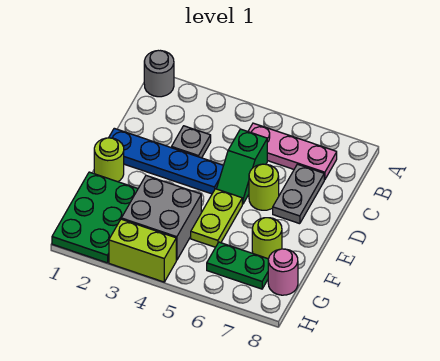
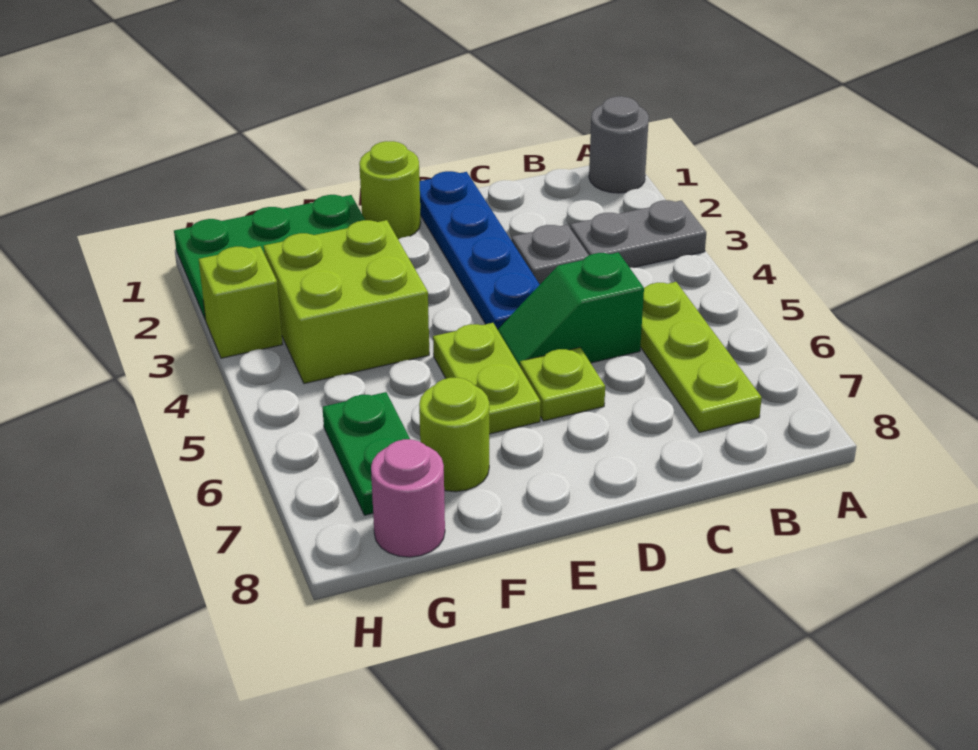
pink plate B5:B7 level 1 -> lime plate B5:B7 level 1
grey plate C7:D7 level 1 -> grey plate A3:B3 level 1
lime round brick D6 level 1 -> lime plate D6 level 1
lime plate E5:F5 level 1 -> lime plate E5:E6 level 1
grey brick F3:G4 level 1 -> lime brick F3:G4 level 1
lime brick H3:H4 level 1 -> lime brick H3 level 1

